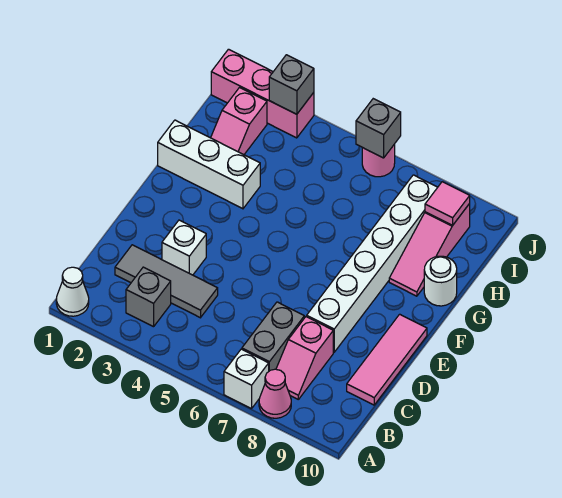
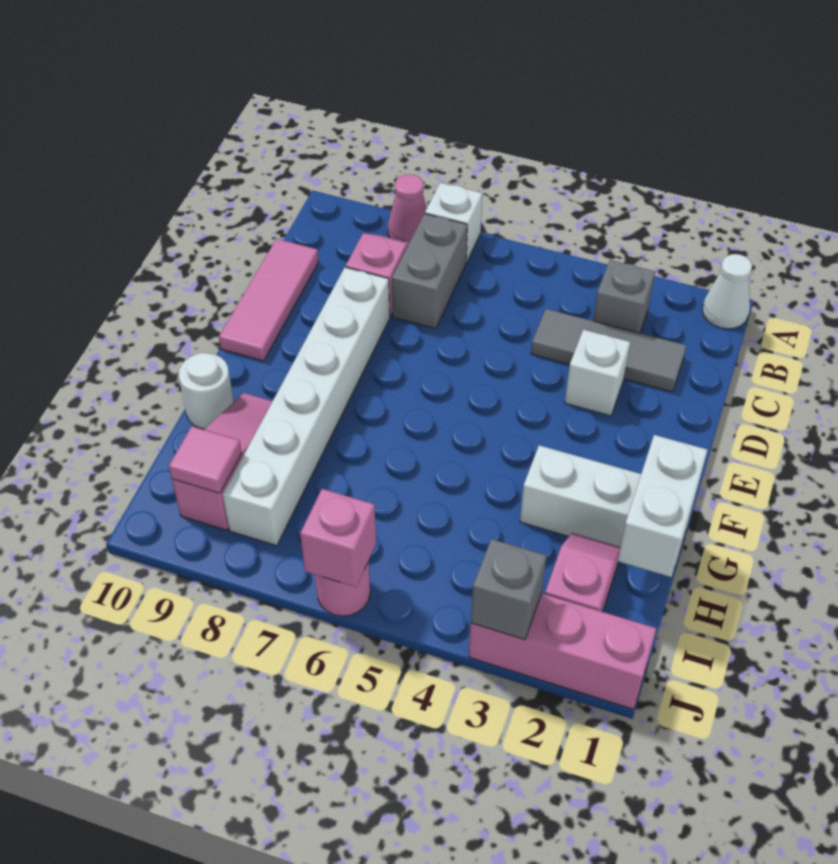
none -> white brick G1:H1 level 2
grey brick J6 level 2 -> pink brick J6 level 2

